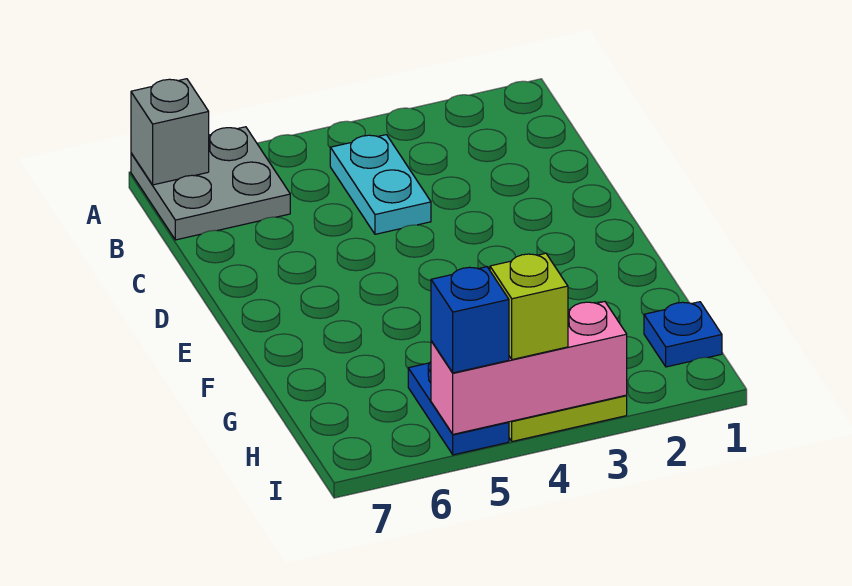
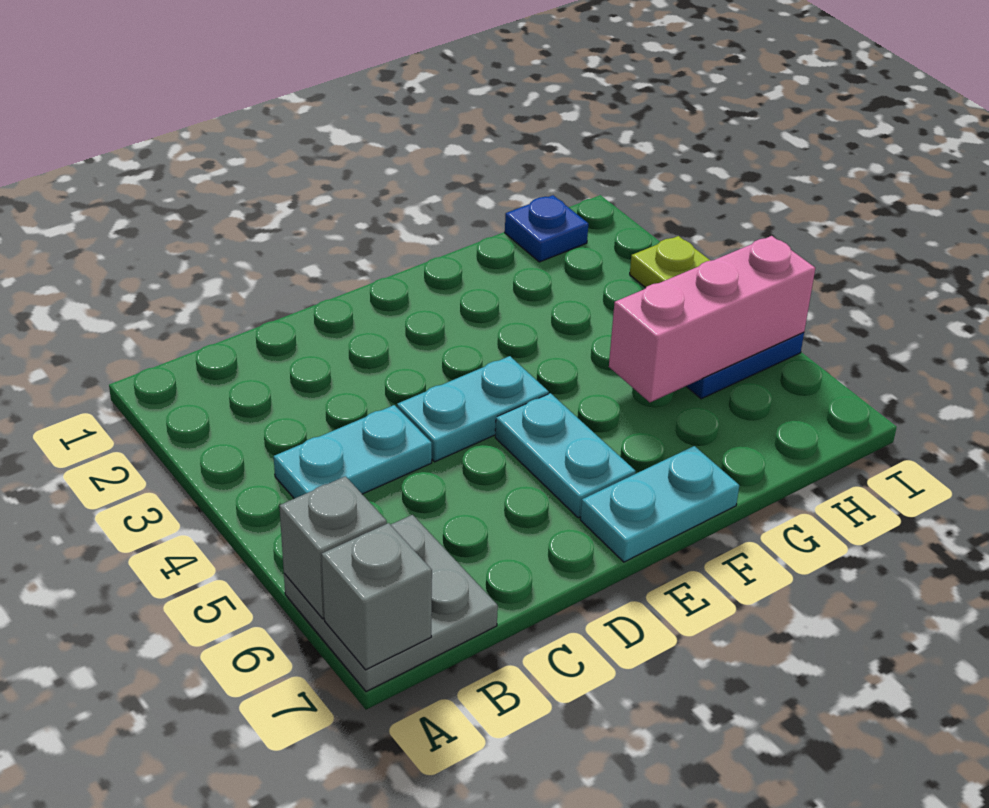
none -> grey brick A6 level 2
none -> cyan plate D4:E4 level 1
none -> cyan plate E5:E6 level 1
none -> cyan plate E7:F7 level 1
pink brick I3:I5 level 2 -> pink brick G5:I5 level 2
lime brick I4 level 3 -> none
blue brick I5 level 3 -> none

